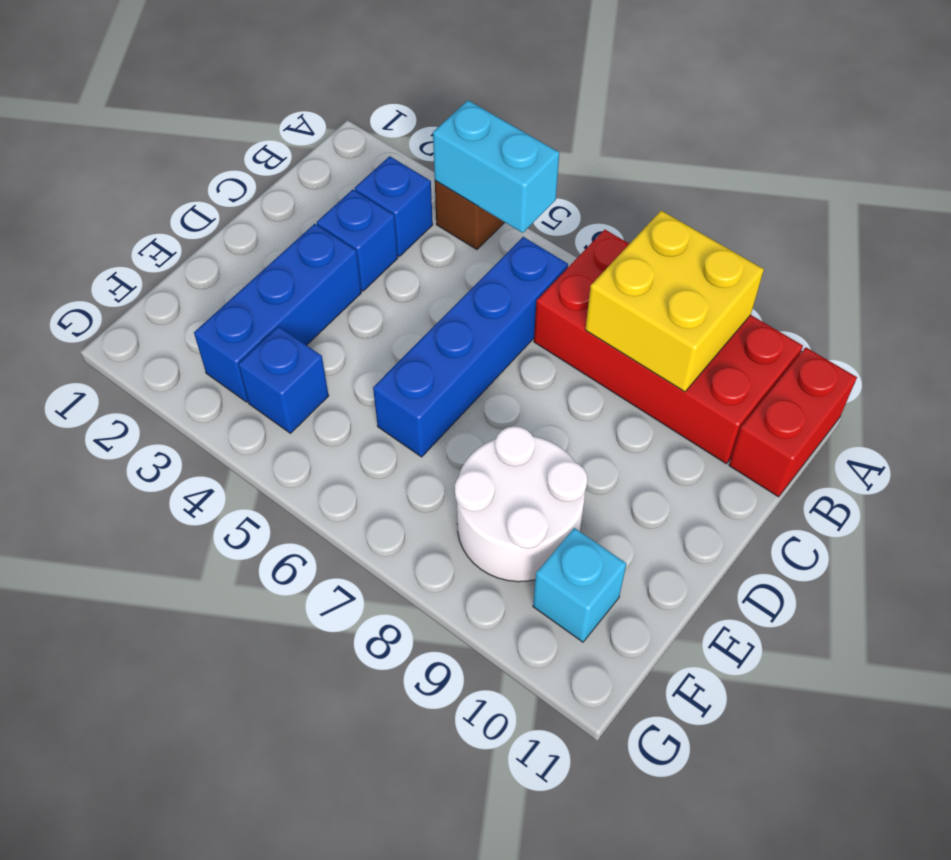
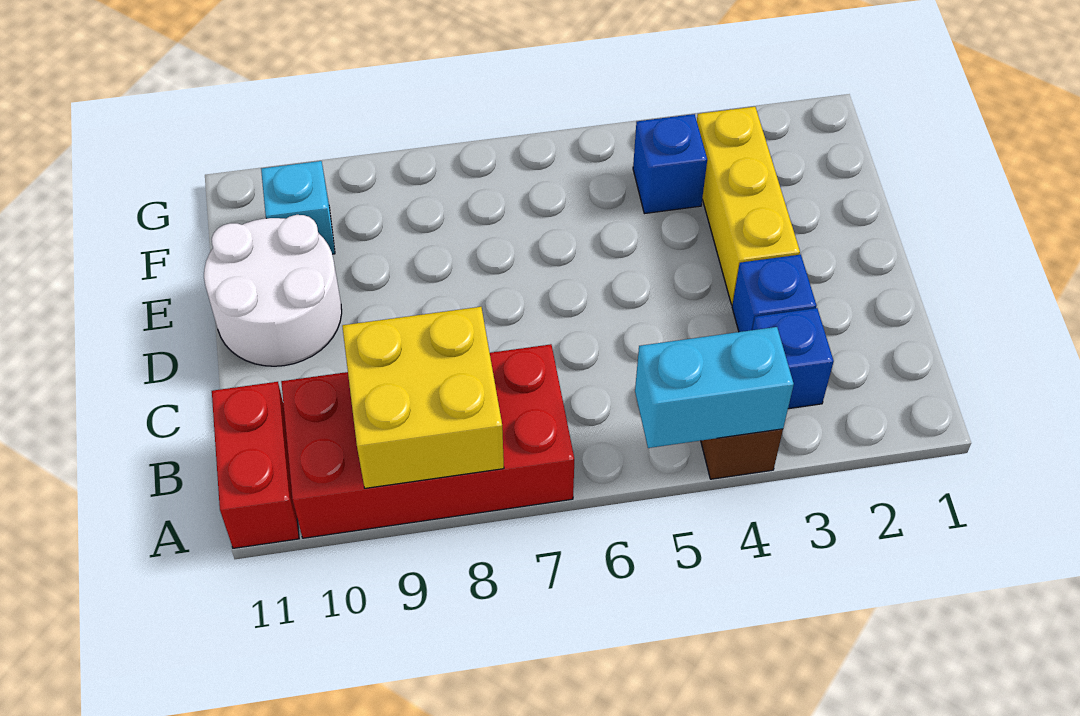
blue brick B6:E6 level 1 -> none
blue brick D3:F3 level 1 -> yellow brick D3:F3 level 1
white round brick E8:F9 level 1 -> white round brick D10:E11 level 1

